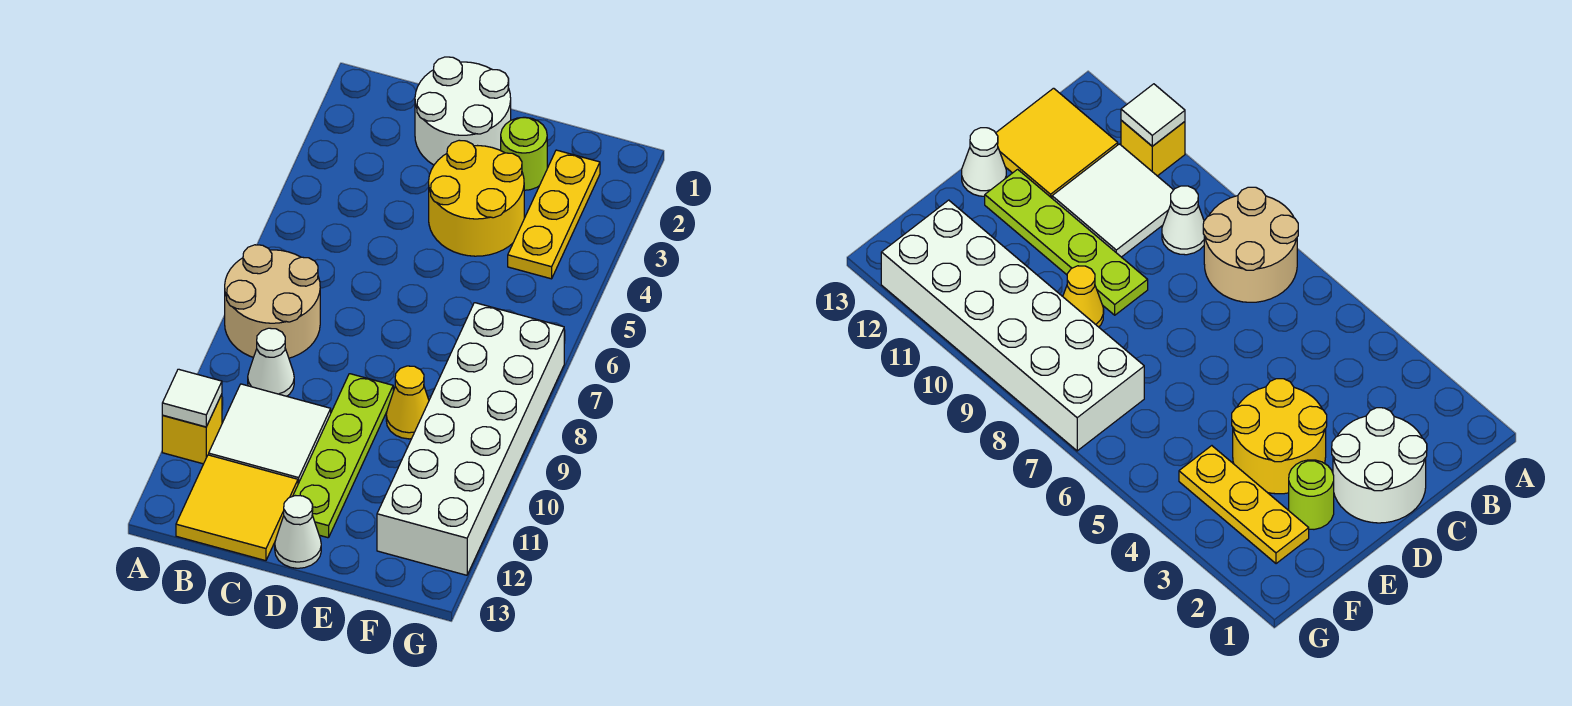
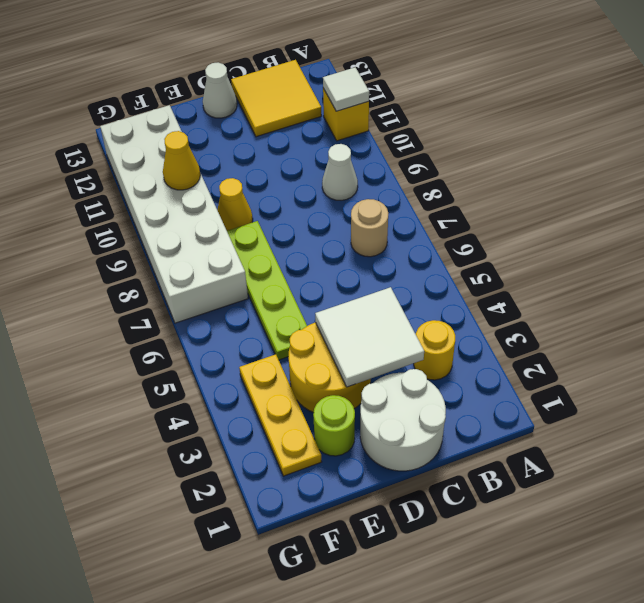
tan round brick A7:B8 level 1 -> tan round brick B7 level 1
none -> yellow round brick B3 level 1
white tile B10:C11 level 1 -> white tile C3:D4 level 2
lime plate D9:D12 level 1 -> lime plate E5:E8 level 1
none -> yellow cone F10 level 2

